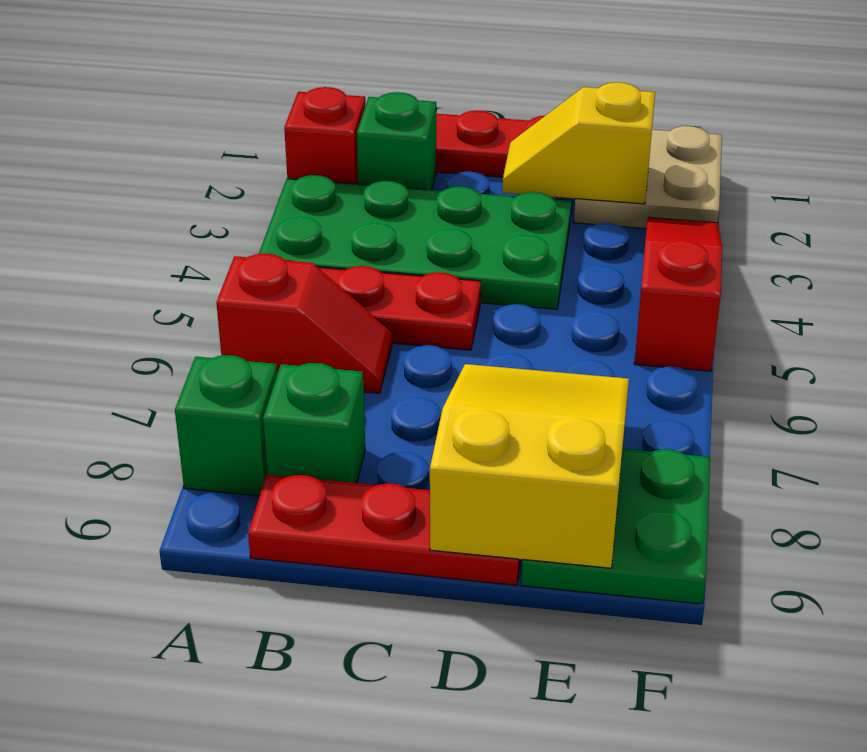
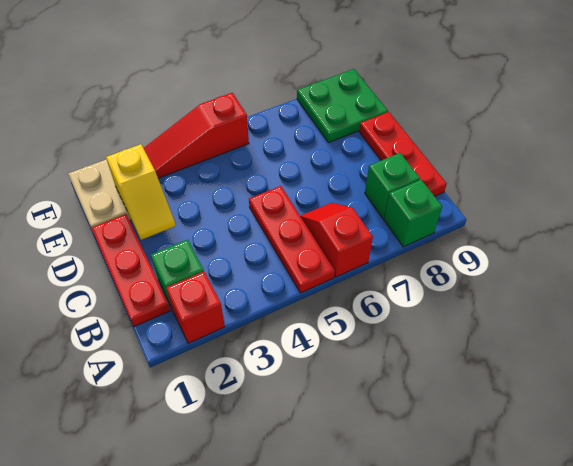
green plate A3:D4 level 1 -> none
yellow slope D7:E9 level 2 top 9 -> none

